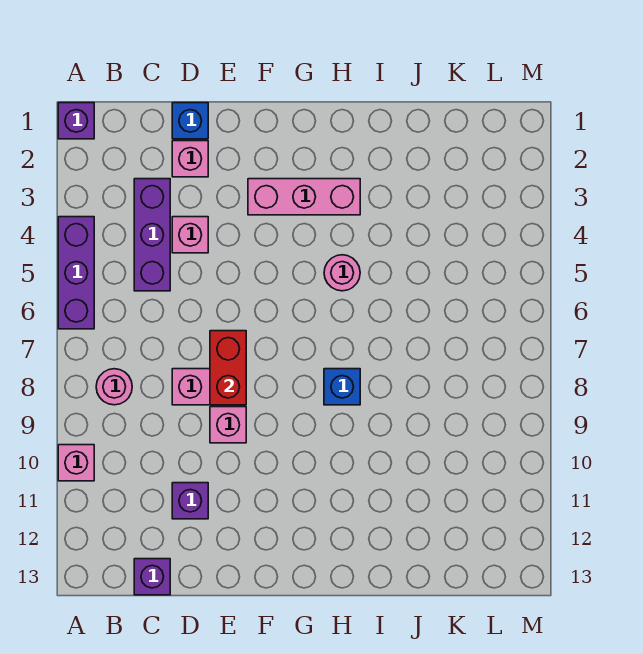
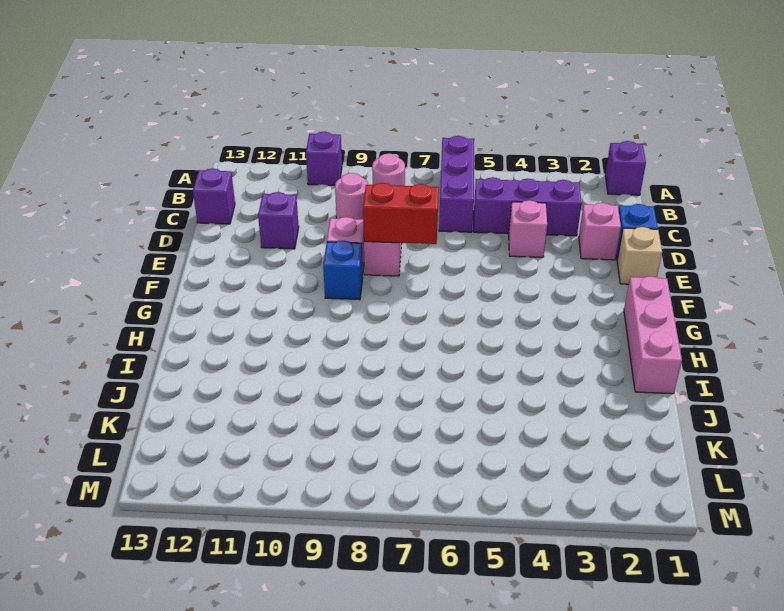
purple brick A4:A6 level 1 -> purple brick A6:C6 level 1
pink brick A10 level 1 -> purple brick A10 level 1
none -> tan brick E1 level 1
pink brick F3:H3 level 1 -> pink brick G1:I1 level 1
pink round brick H5 level 1 -> pink round brick C9 level 1
blue brick H8 level 1 -> blue brick F9 level 1

